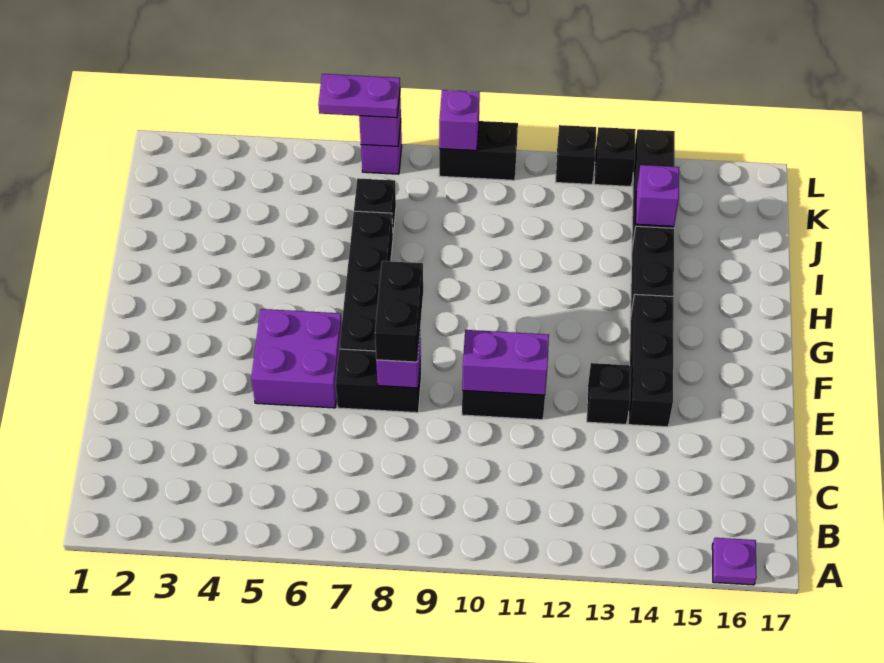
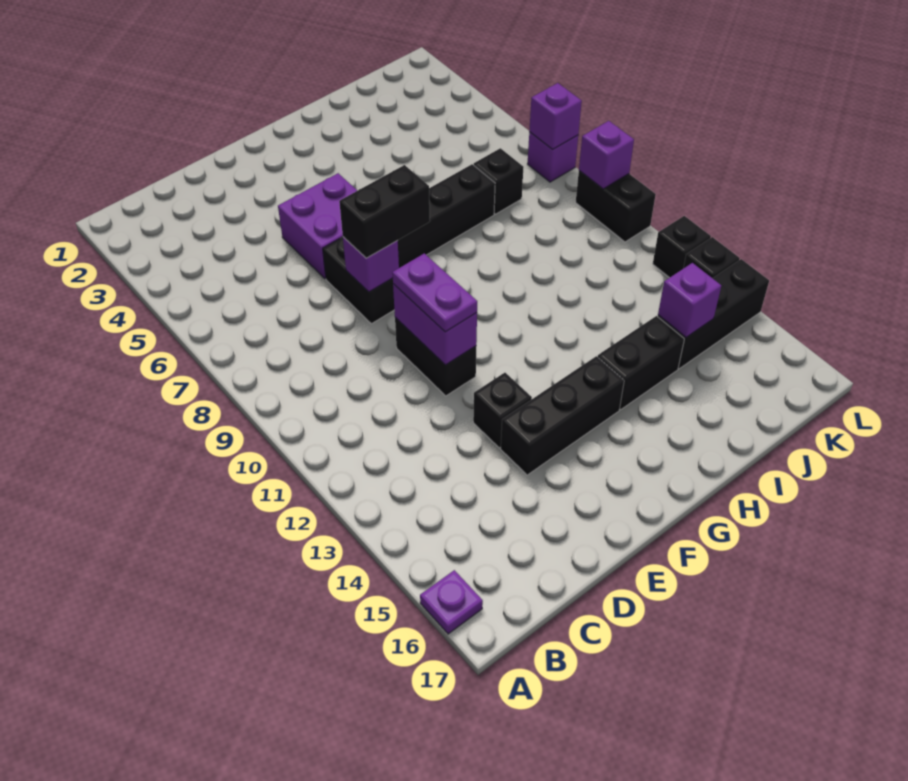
purple plate L6:L7 level 3 -> purple plate E10:E11 level 3

